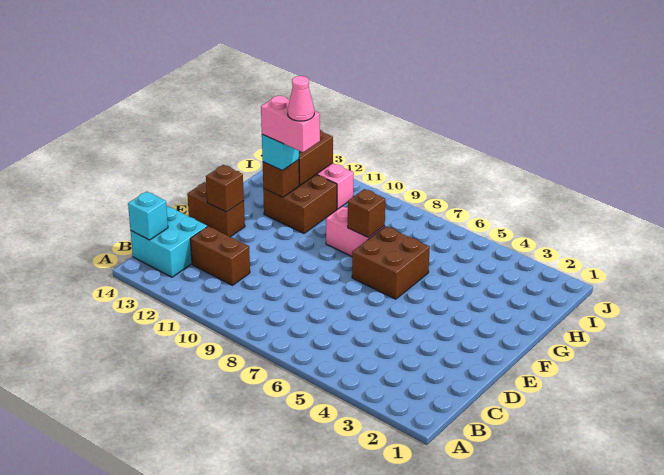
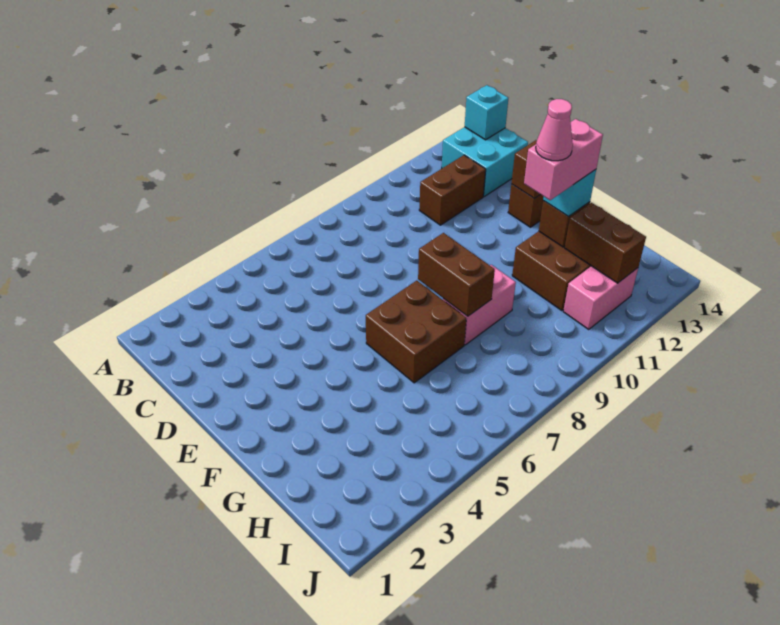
brown brick G8 level 2 -> brown brick F8:G8 level 2

